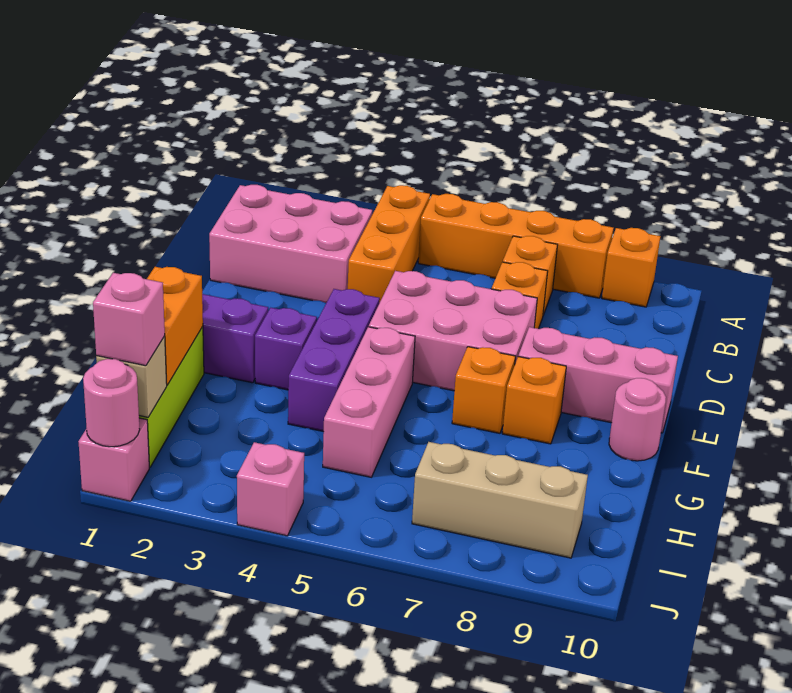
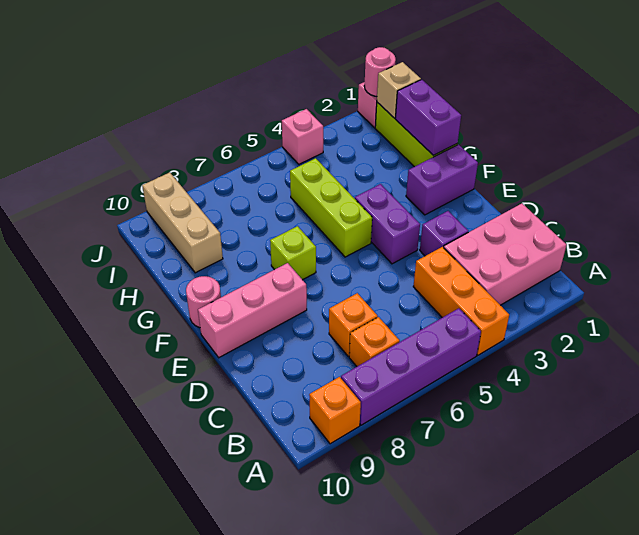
orange brick A5:A8 level 1 -> purple brick A5:A8 level 1
pink brick D5:E7 level 1 -> none
purple brick E4:G4 level 1 -> purple brick E4:F4 level 1
purple brick F3 level 1 -> purple brick D3 level 1
pink brick F5:H5 level 1 -> lime brick F5:H5 level 1
orange brick F7 level 1 -> lime brick F7 level 1
orange brick F8 level 1 -> none
orange brick G1:H1 level 2 -> purple brick G1:H1 level 2
pink brick I1 level 3 -> none
tan brick I7:I9 level 1 -> tan brick H9:J9 level 1

